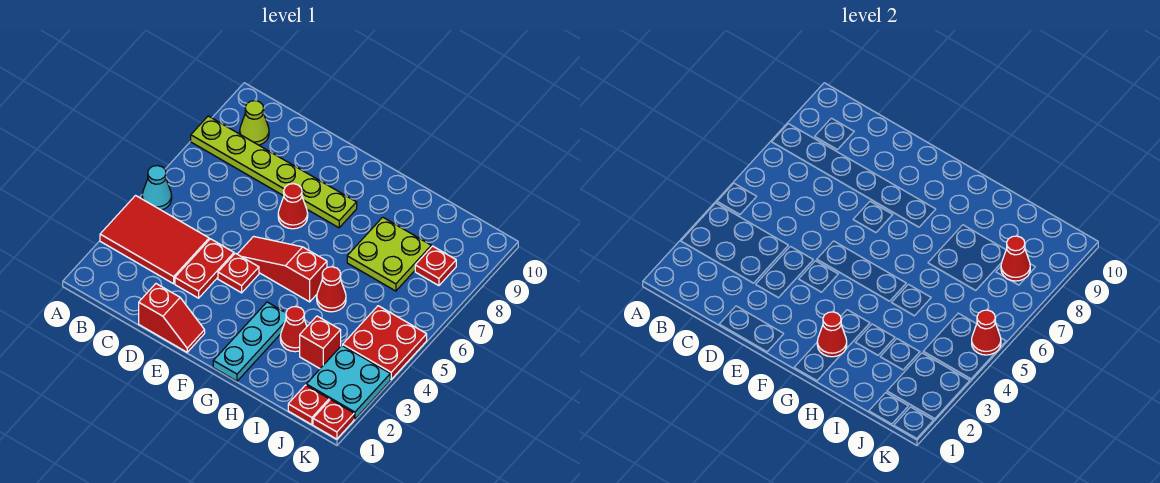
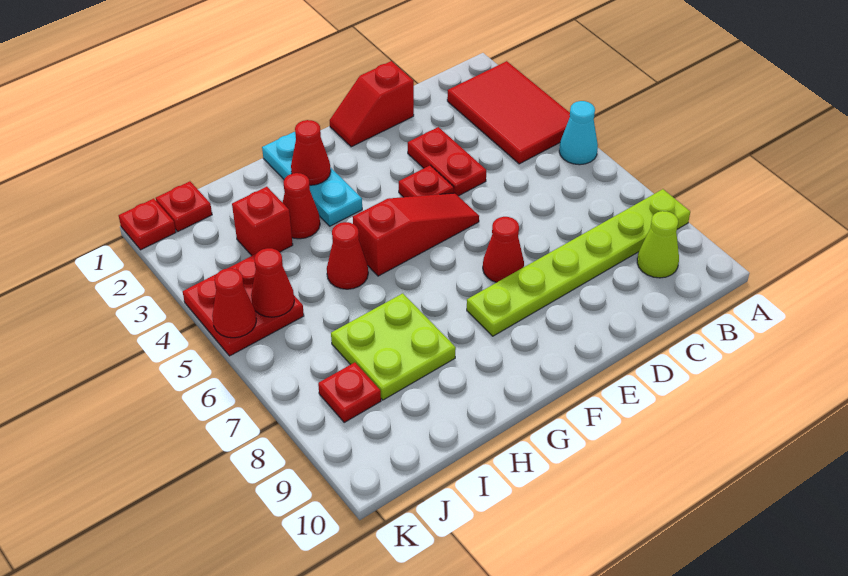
red tile A3:C4 level 1 -> red tile A2:B4 level 1
cyan plate J2:K3 level 1 -> none
red cone J8 level 2 -> red cone J5 level 2

